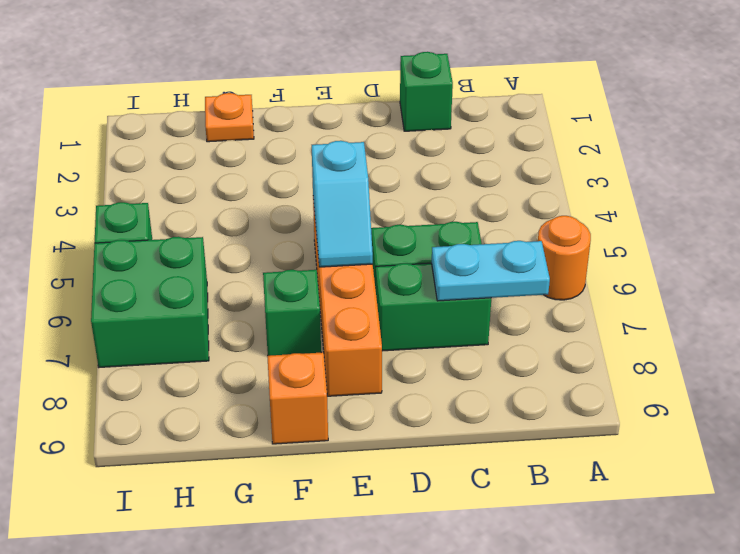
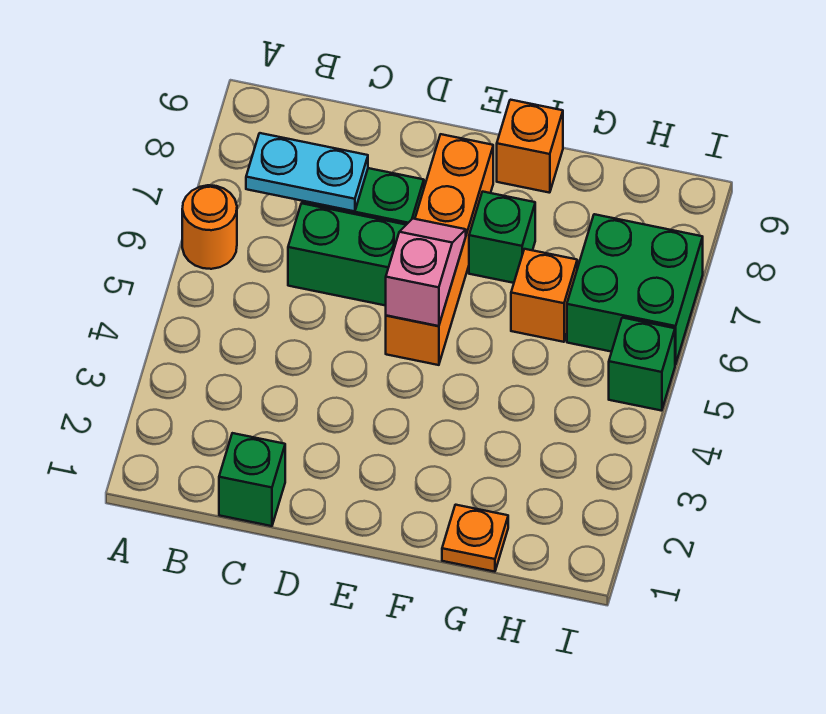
cyan slope E5:E6 level 2 top 5 -> pink slope E5:E6 level 2 top 5
none -> orange brick G6 level 1

